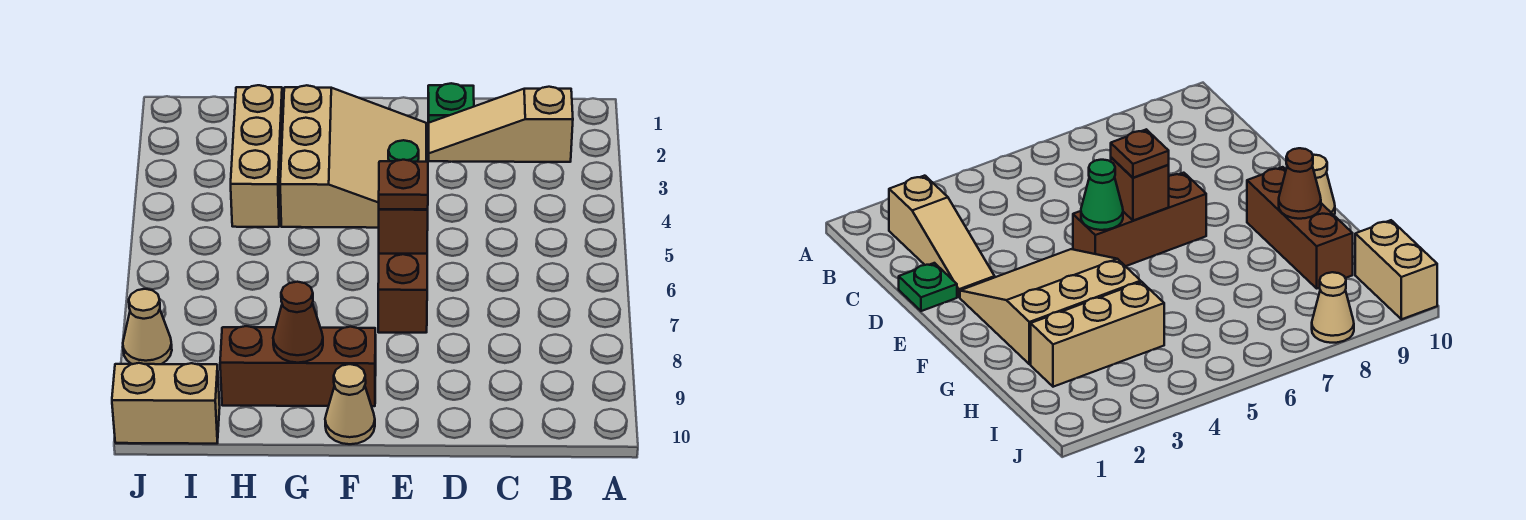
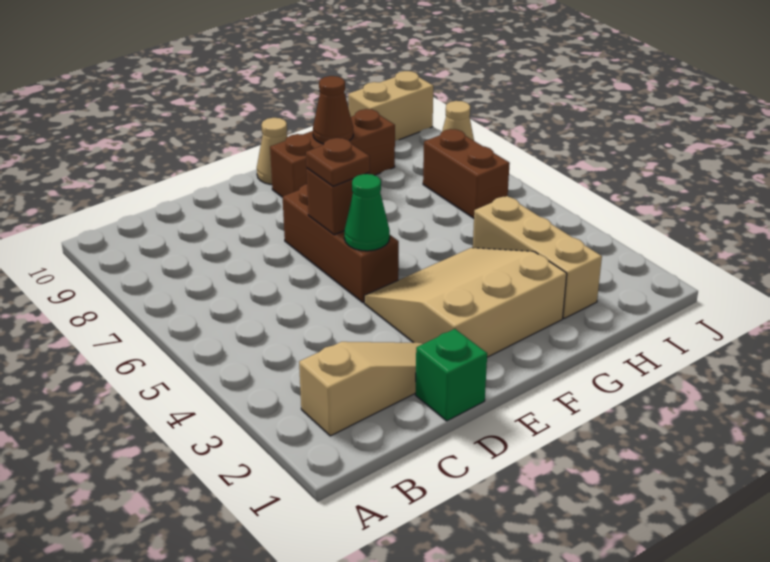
green plate D1 level 1 -> green brick D1 level 1
tan slope E2:G4 level 1 top G -> tan slope E2:G4 level 1 top 2
none -> brown brick I6:I7 level 1

